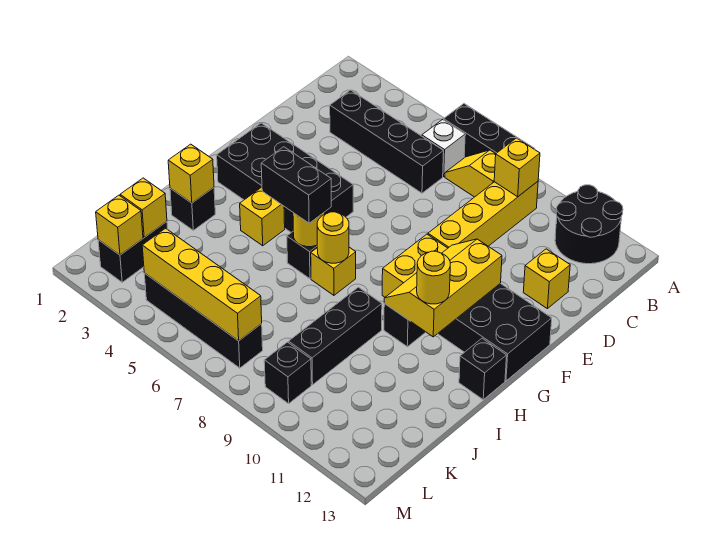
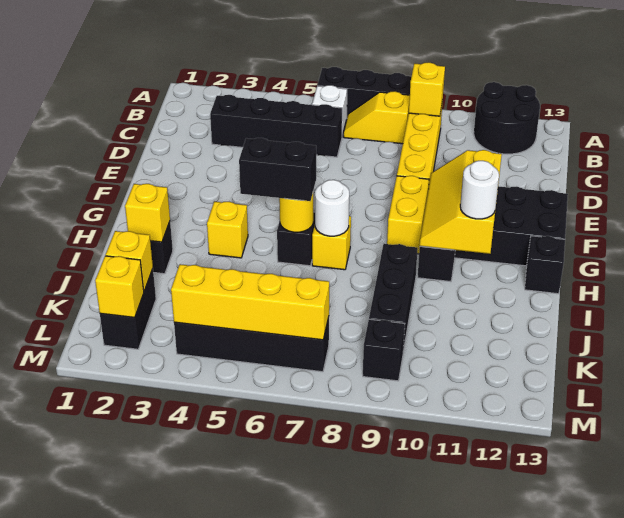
yellow brick D12 level 1 -> none
black brick F2:G5 level 1 -> none
yellow round brick H7 level 2 -> white round brick H7 level 2
yellow round brick H11 level 3 -> white round brick H11 level 3

